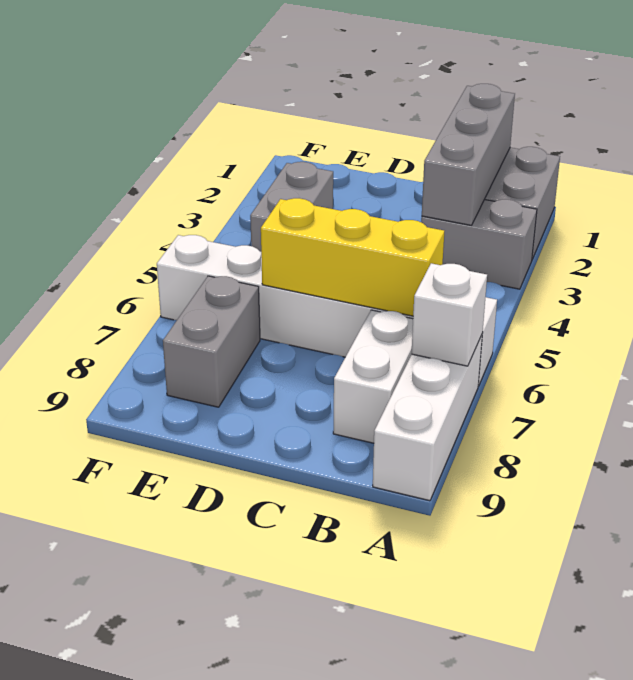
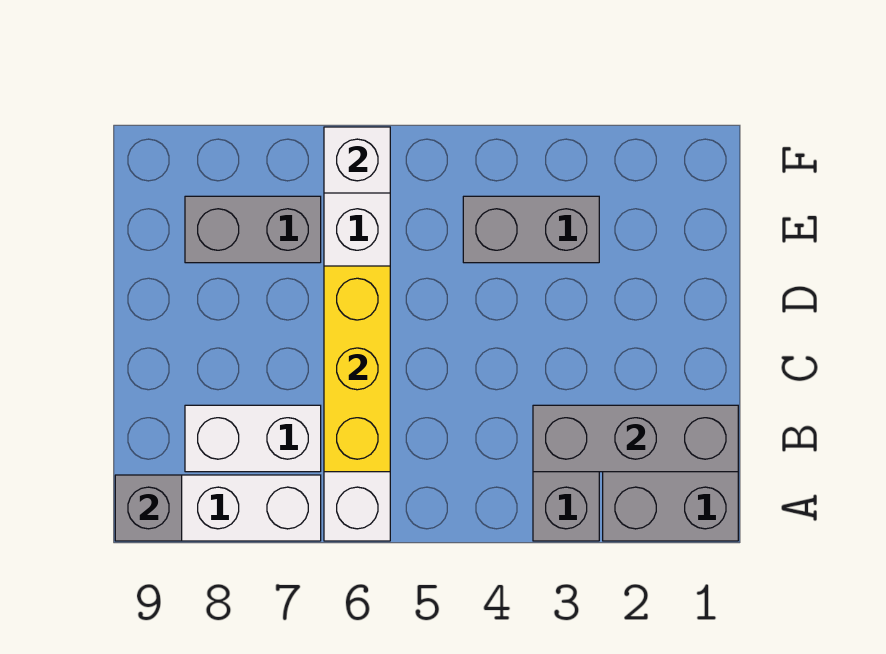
white brick A7 level 2 -> white brick F6 level 2
none -> grey brick A9 level 2

